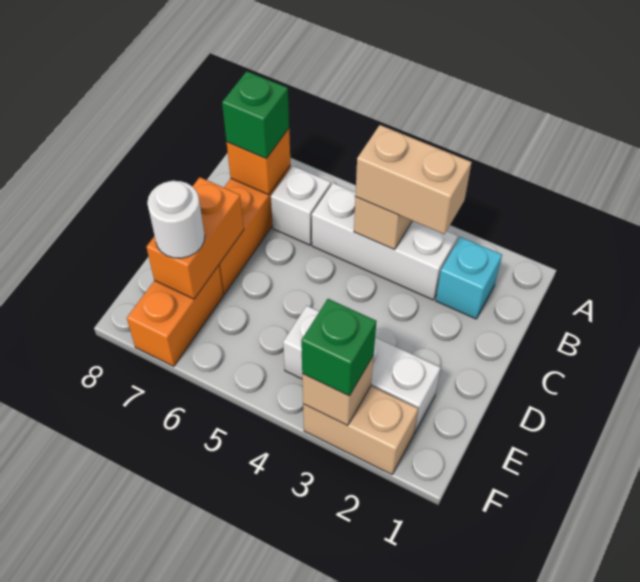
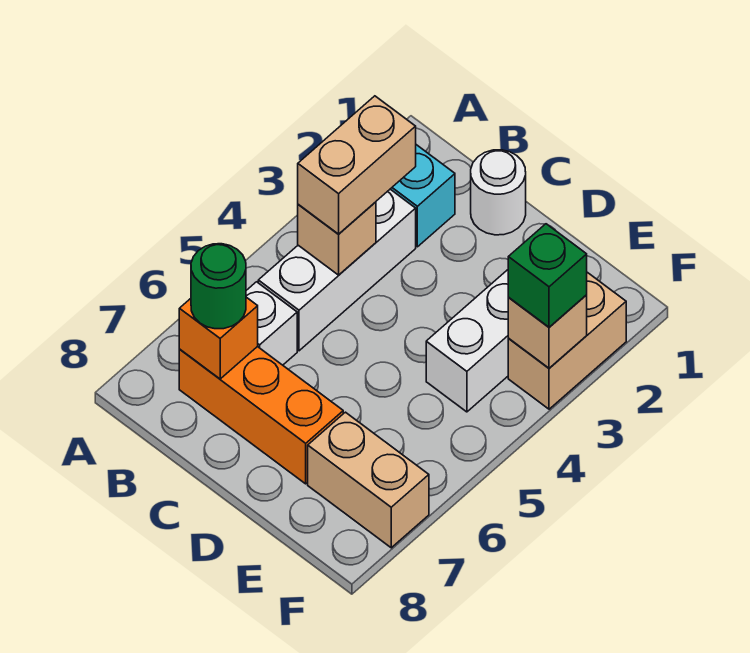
green brick B7 level 3 -> green round brick B7 level 3
orange brick D7:E7 level 2 -> none
orange brick E7:F7 level 1 -> tan brick E7:F7 level 1
white round brick E7 level 3 -> white round brick C1 level 1

